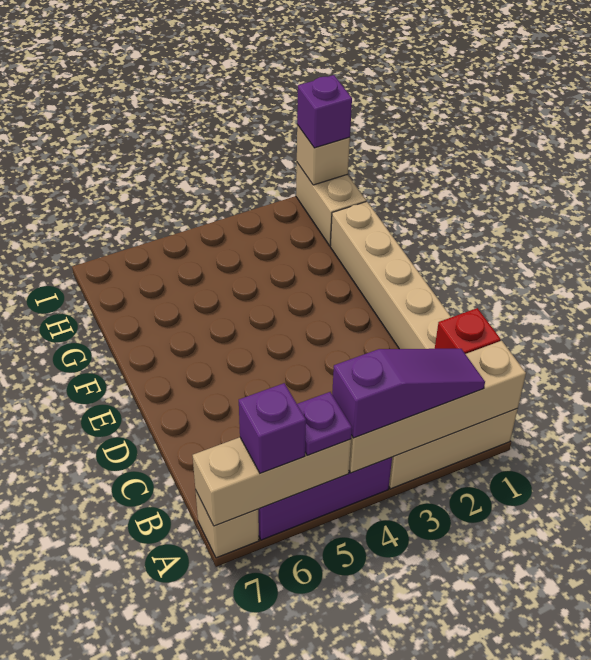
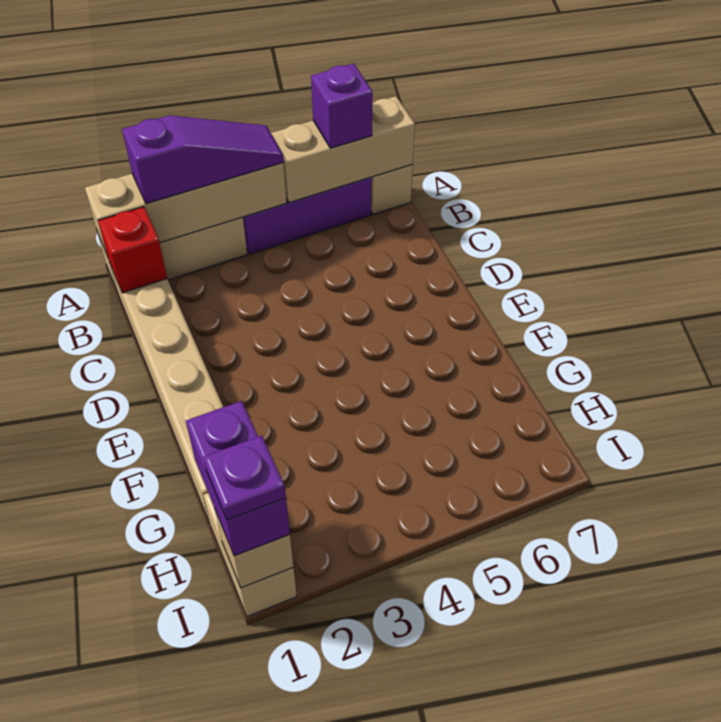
purple slope A2:A4 level 3 top 4 -> purple slope A2:A4 level 3 top 2
purple plate A5 level 3 -> purple plate I1 level 4
purple brick I1 level 3 -> purple brick H1:I1 level 3

